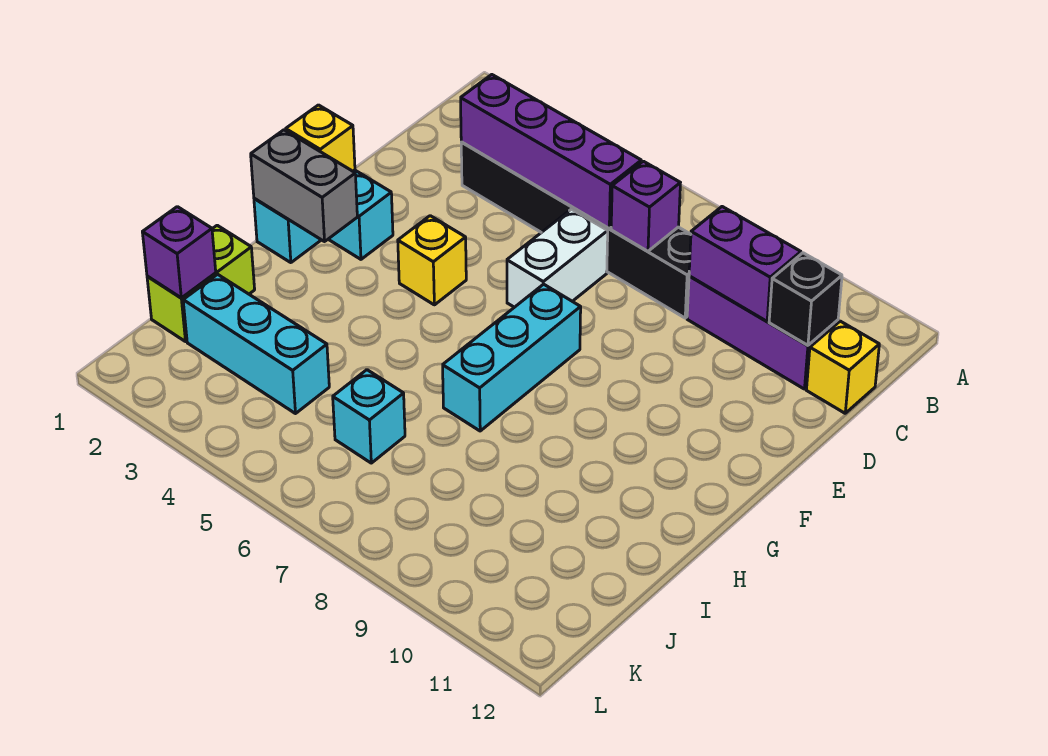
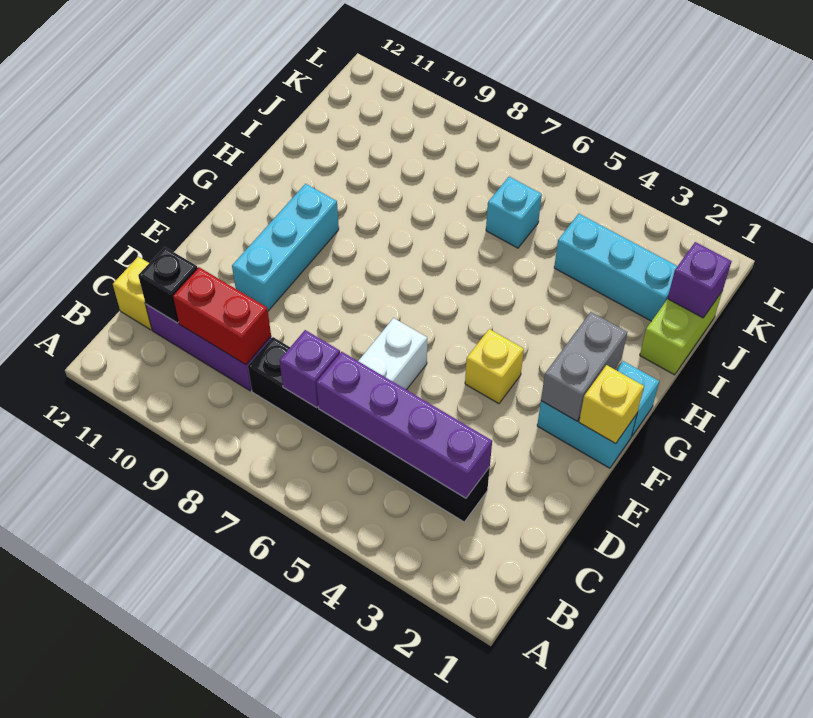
purple brick C9:C10 level 2 -> red brick C9:C10 level 2
cyan brick F7:H7 level 1 -> cyan brick E10:G10 level 1
grey brick G1:G2 level 2 -> grey brick F2:G2 level 2

